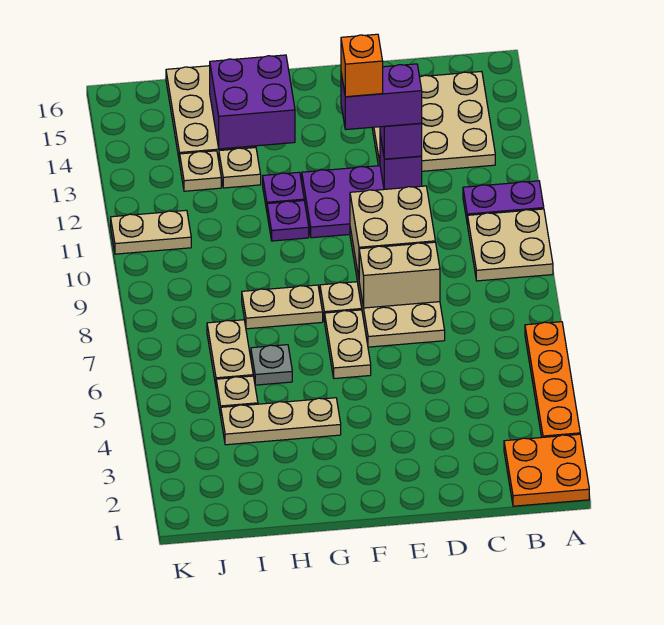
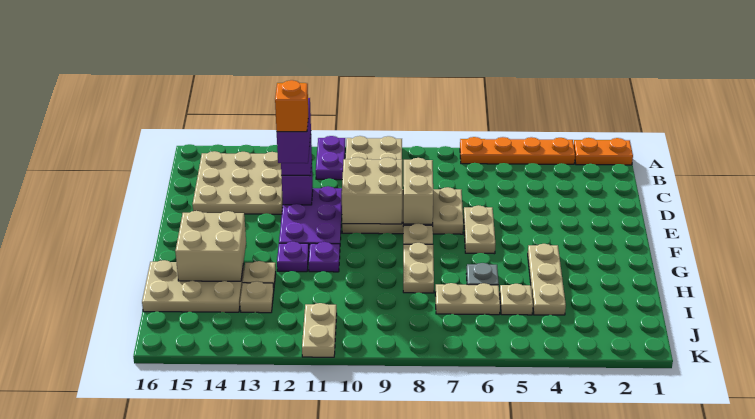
orange plate A1:B2 level 1 -> orange plate A1:A2 level 1
tan plate F6:F7 level 1 -> tan plate E6:F6 level 1
purple brick G14:H15 level 2 -> tan brick G14:H15 level 2

